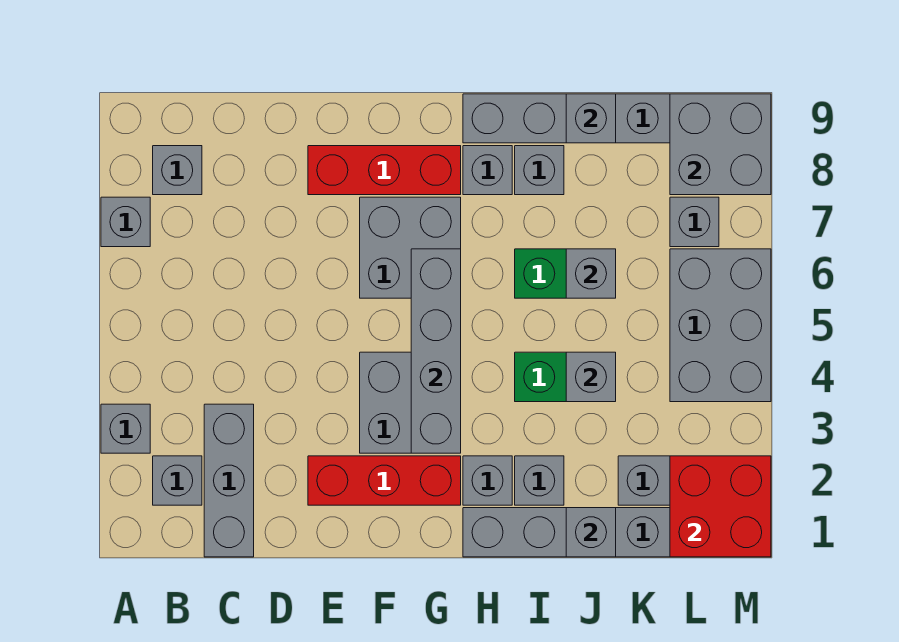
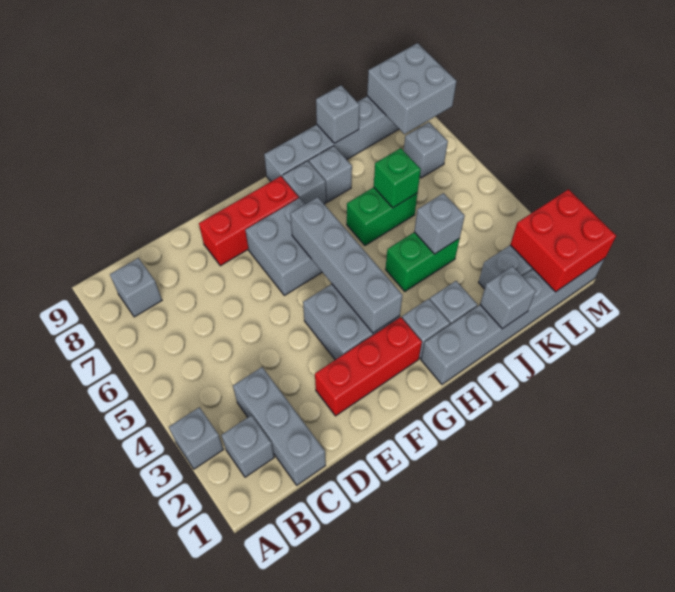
grey brick A7 level 1 -> none
grey brick J6 level 2 -> green brick J6 level 2
grey brick L4:M6 level 1 -> none

